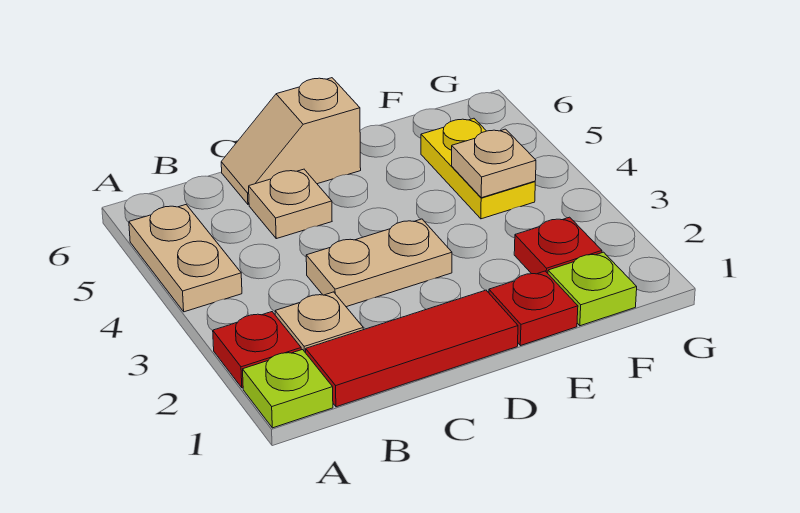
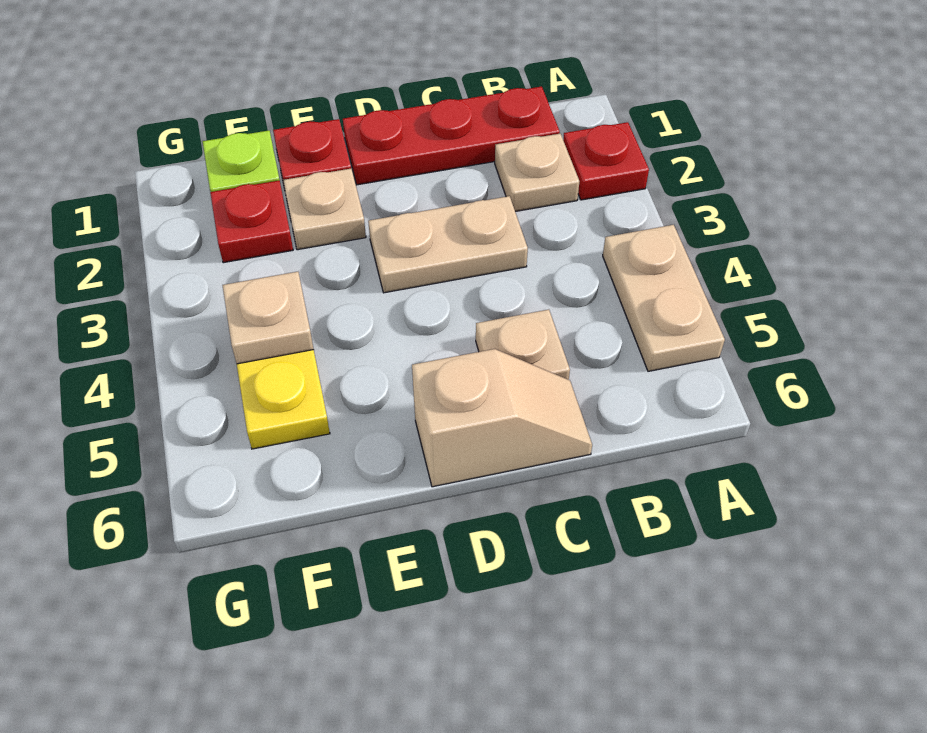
lime plate A1 level 1 -> none
red tile B1:D1 level 1 -> red plate B1:D1 level 1
none -> tan plate E2 level 1

